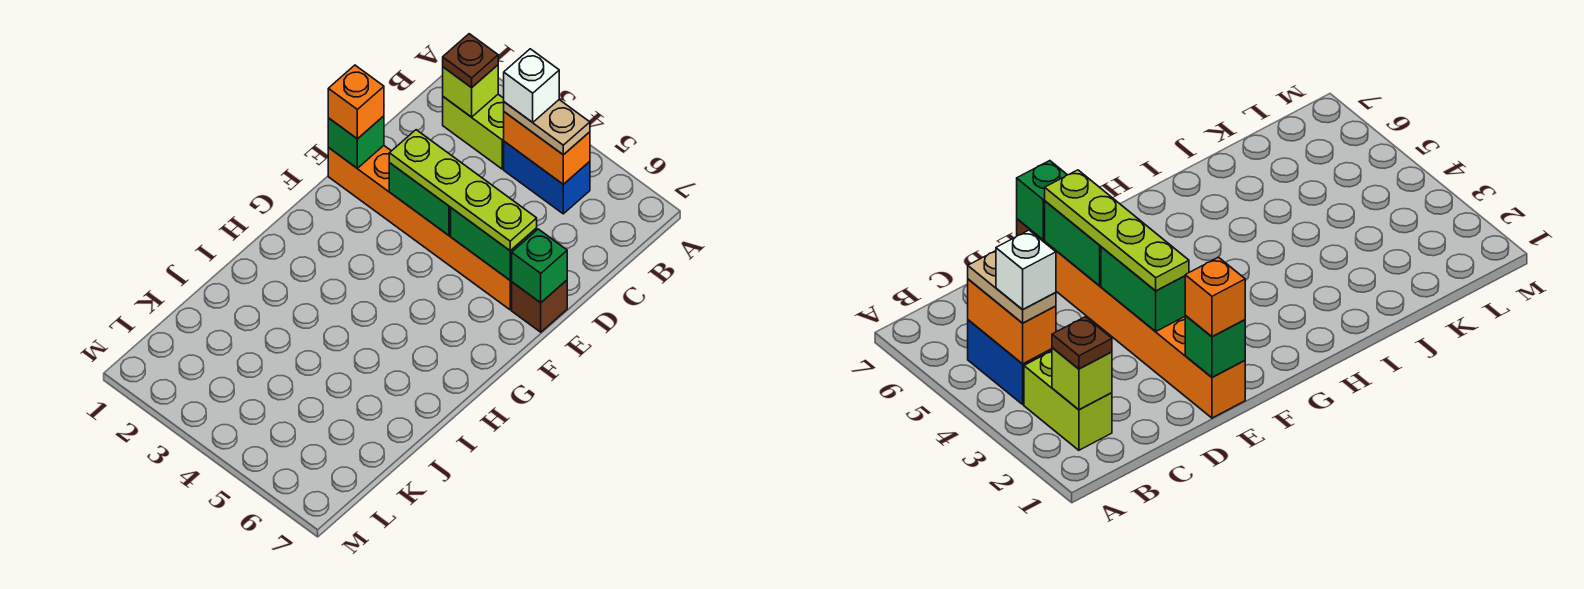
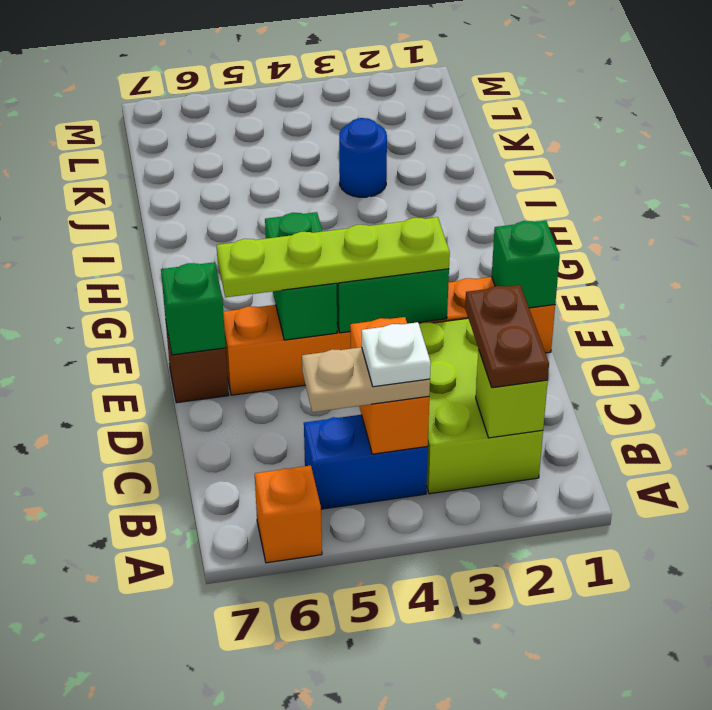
lime brick B2:B3 level 1 -> lime brick B2:D3 level 1
brown plate B2 level 3 -> brown plate B2:C2 level 3
orange brick B4:B5 level 2 -> orange brick B4:C4 level 2
white brick B4 level 4 -> white plate B4 level 4
orange brick E1 level 3 -> orange brick A6 level 1
green brick E5:E6 level 2 -> green brick E5:F5 level 2
none -> blue round brick J3 level 1

